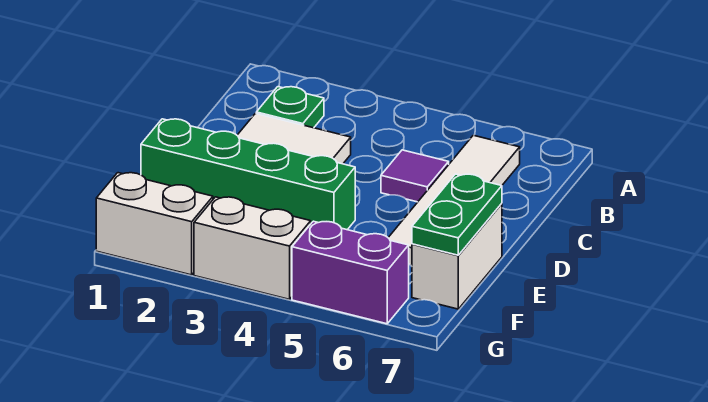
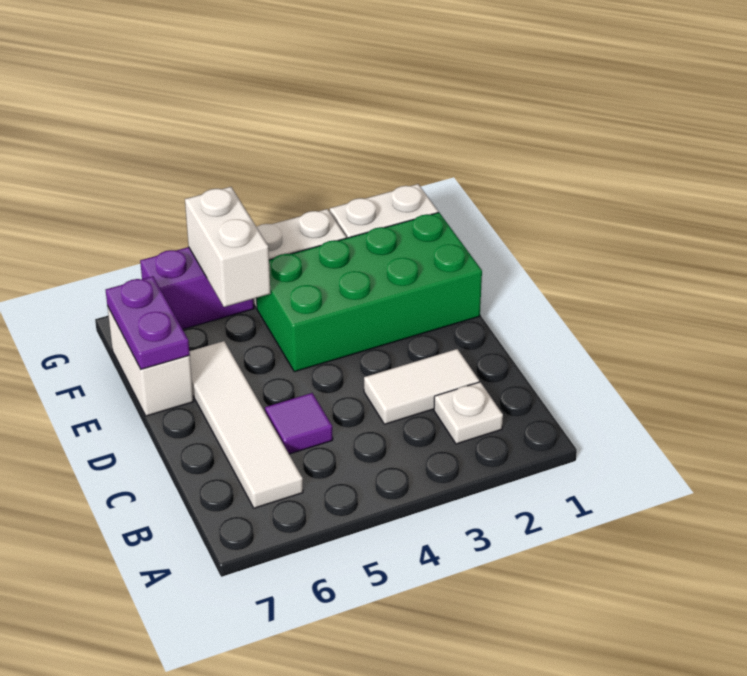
green plate B2 level 1 -> white plate B2 level 1
green brick E1:E4 level 1 -> green brick E1:F4 level 1
green plate E7:F7 level 2 -> purple plate E7:F7 level 2
none -> white brick F5:G5 level 2

